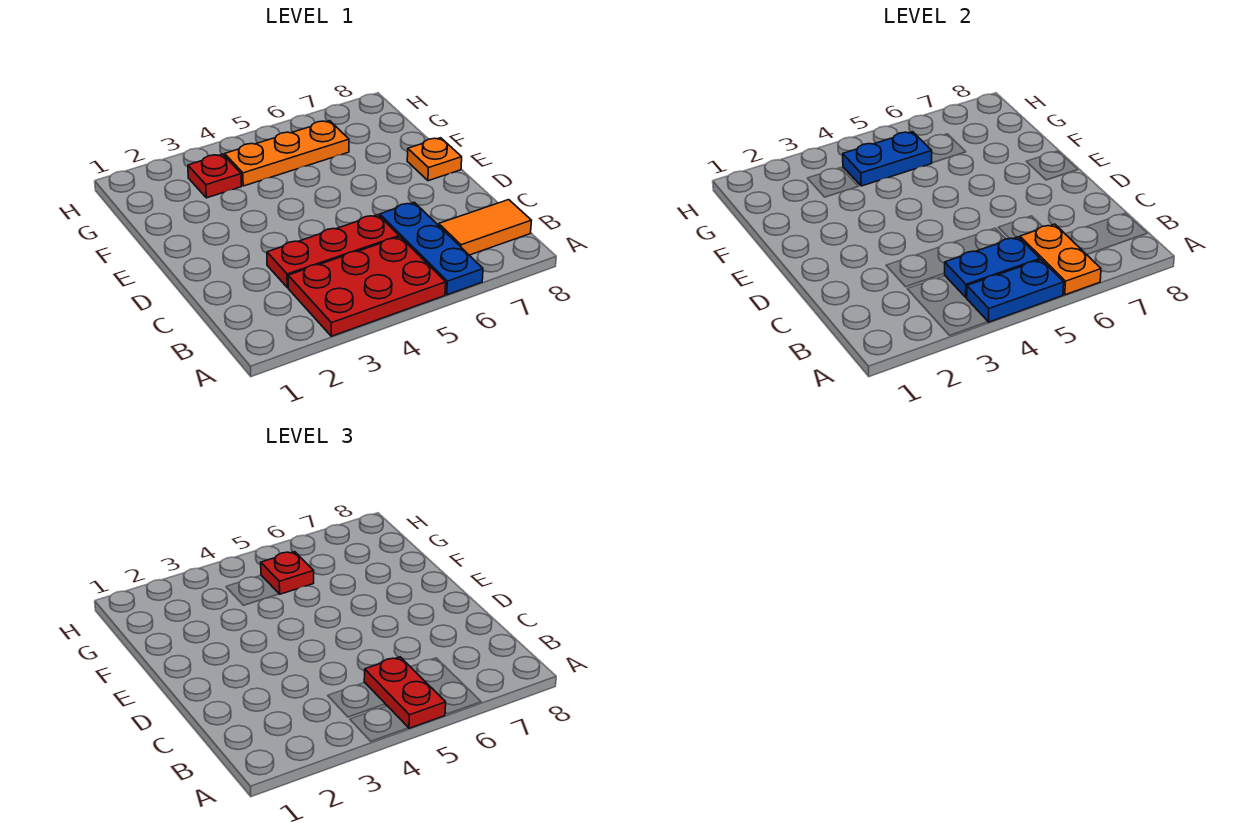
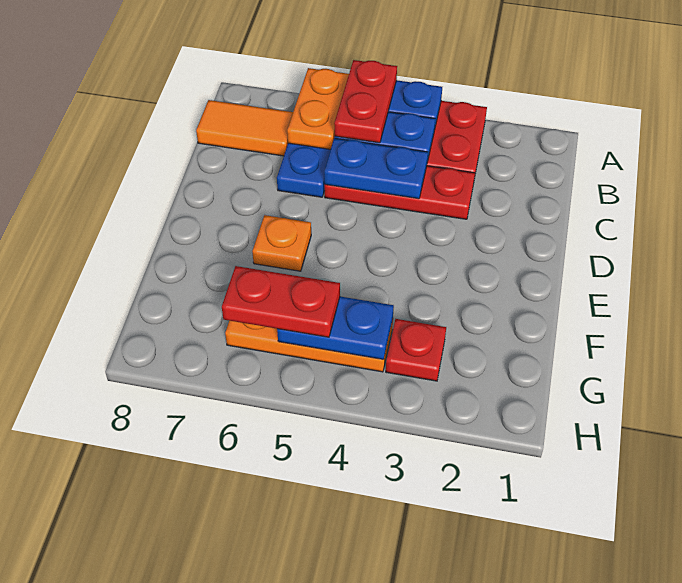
none -> blue plate C4:C5 level 2
orange plate E8 level 1 -> orange plate E6 level 1
red plate G5 level 3 -> red plate G5:G6 level 3

